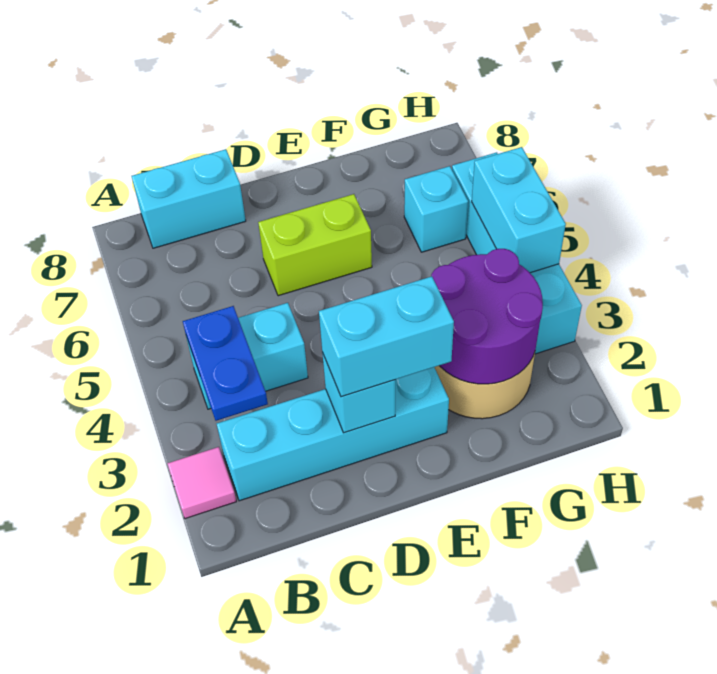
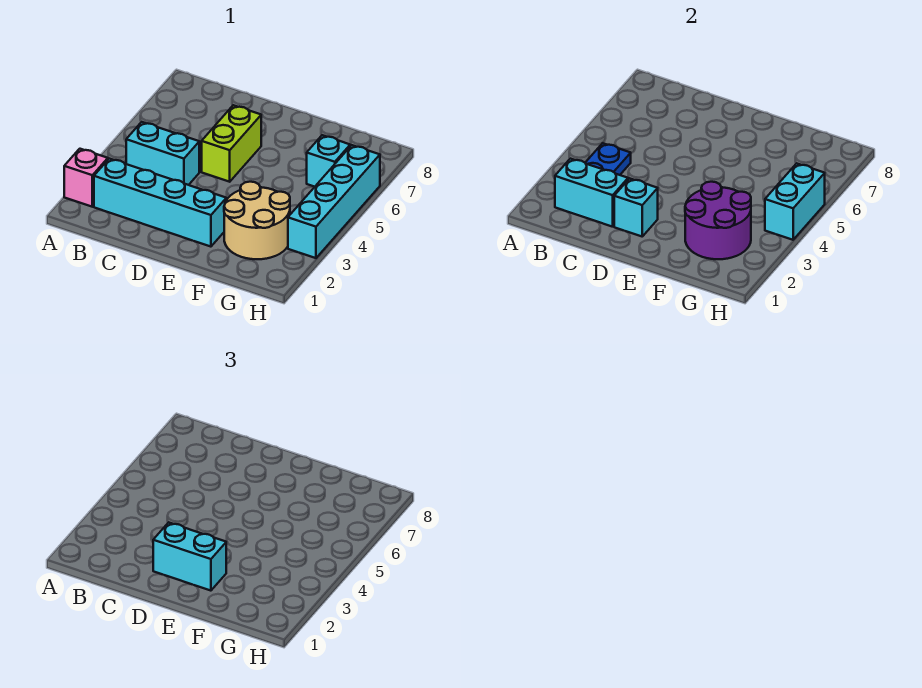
pink tile A2 level 1 -> pink brick A2 level 1
cyan brick B8:C8 level 1 -> cyan brick B2:C2 level 2
lime brick D6:E6 level 1 -> lime brick D5:D6 level 1

